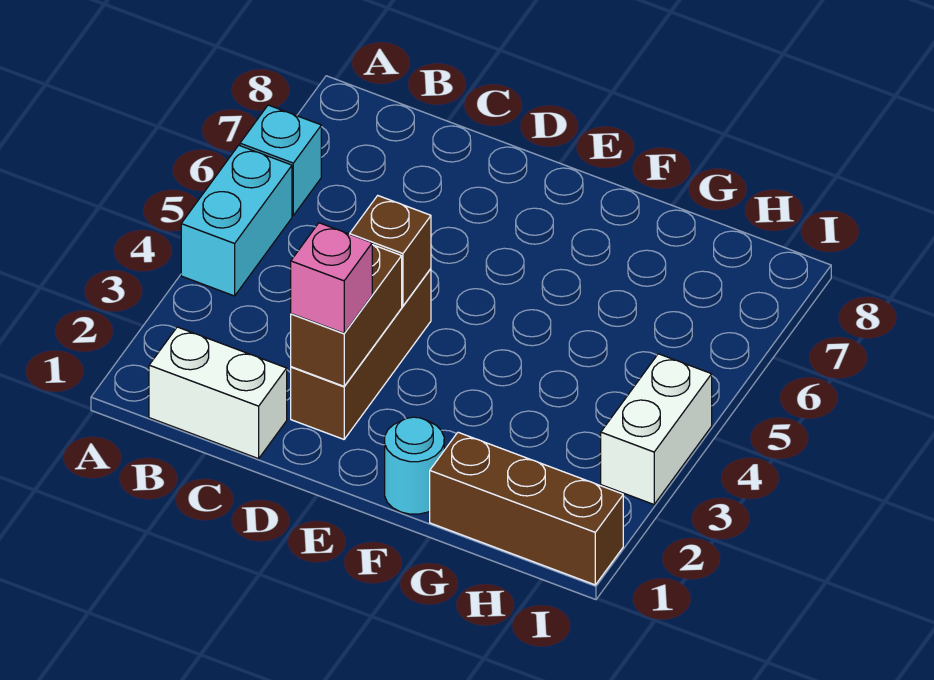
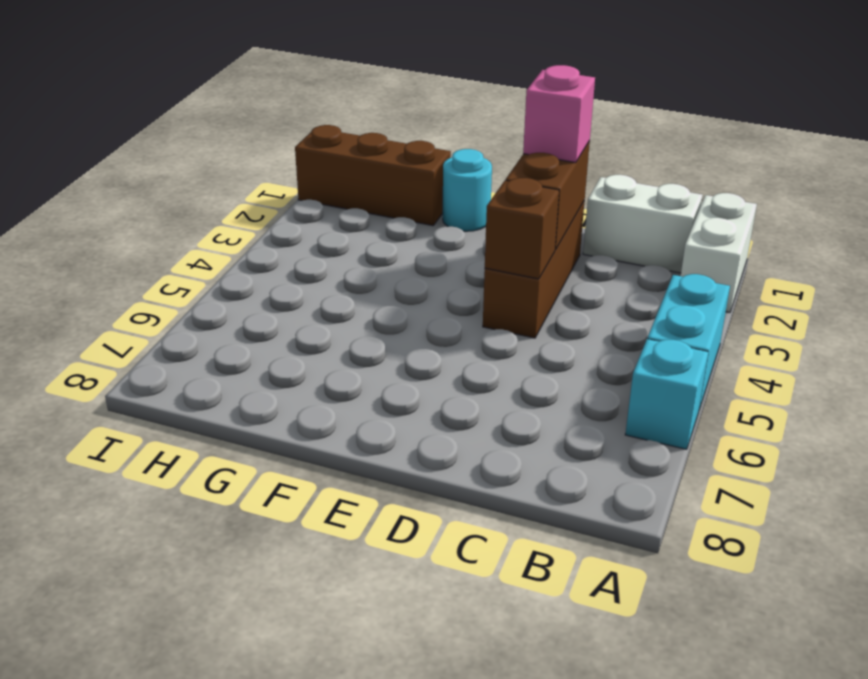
white brick I3:I4 level 1 -> white brick A1:A2 level 1

